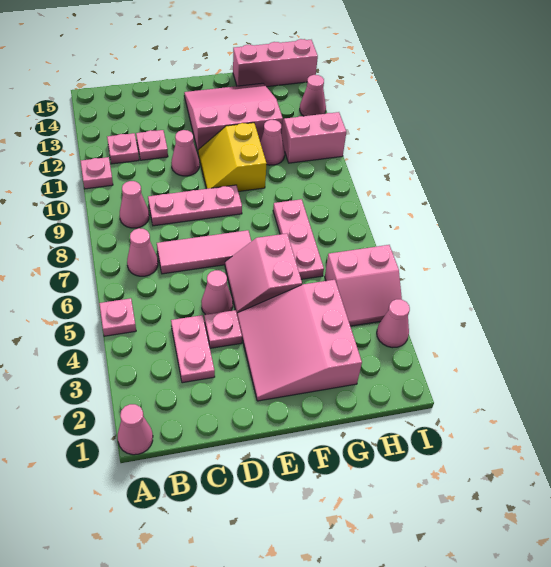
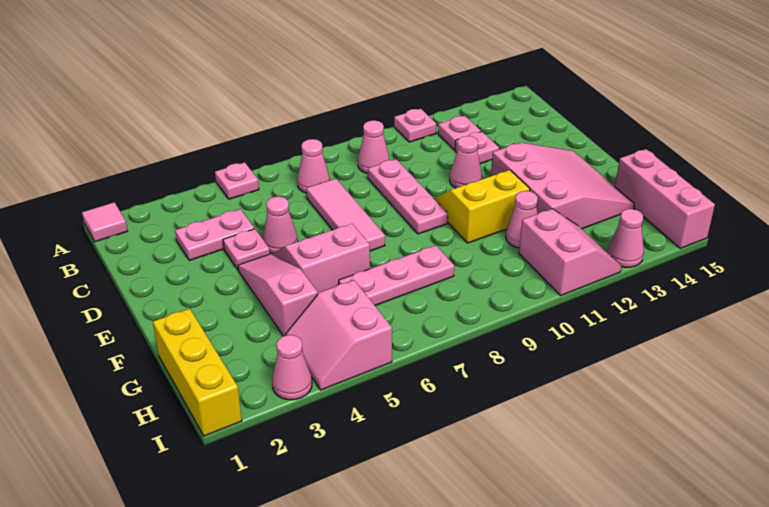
pink cone A1 level 1 -> pink tile A1 level 1
pink slope E2:G4 level 1 top G -> pink slope E4:G4 level 1 top G
none -> yellow brick G1:I1 level 1

